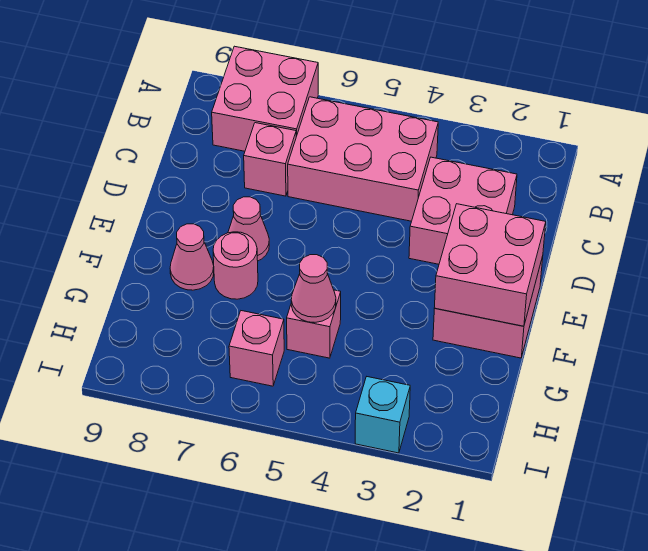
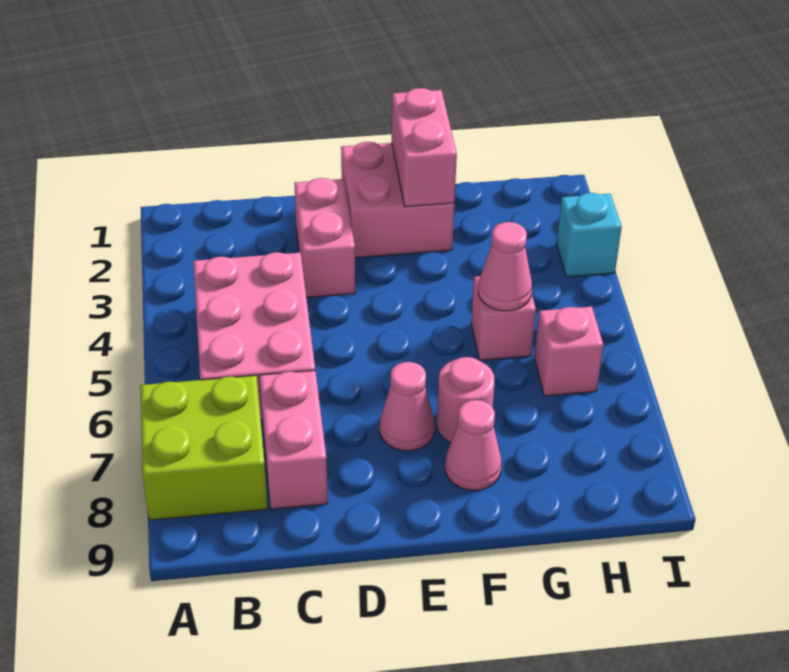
pink brick A7:B8 level 1 -> lime brick A7:B8 level 1
pink brick C2:D3 level 1 -> pink brick D2:D3 level 1
pink brick C7 level 1 -> pink brick C7:C8 level 1
pink brick E1:F2 level 2 -> pink brick F1:F2 level 2

